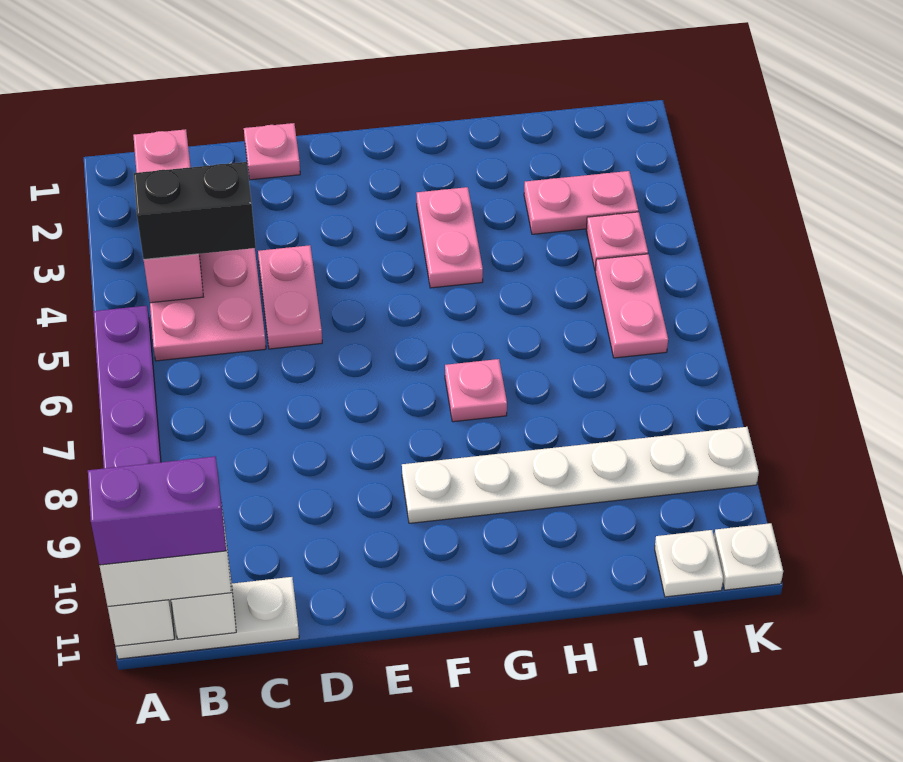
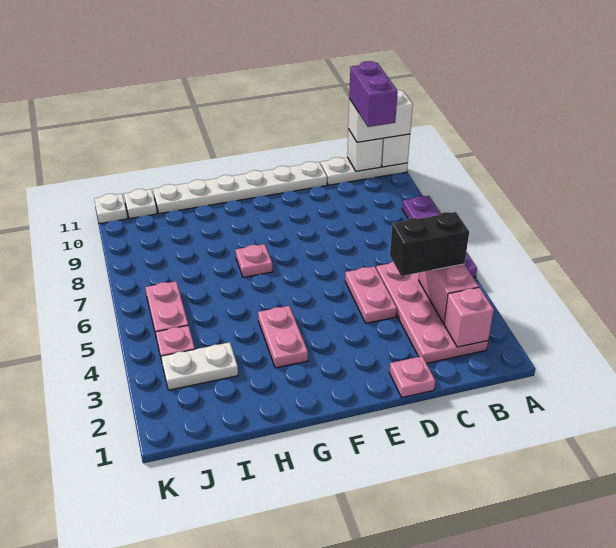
purple brick A11:B11 level 4 -> purple brick B10:B11 level 4
white plate F9:K9 level 1 -> white plate D11:I11 level 1
pink plate I3:J3 level 1 -> white plate I3:J3 level 1

